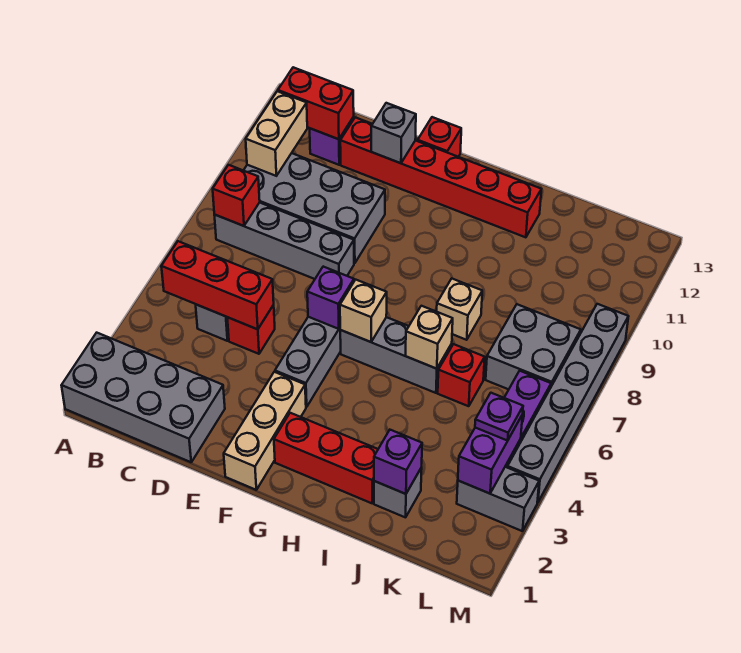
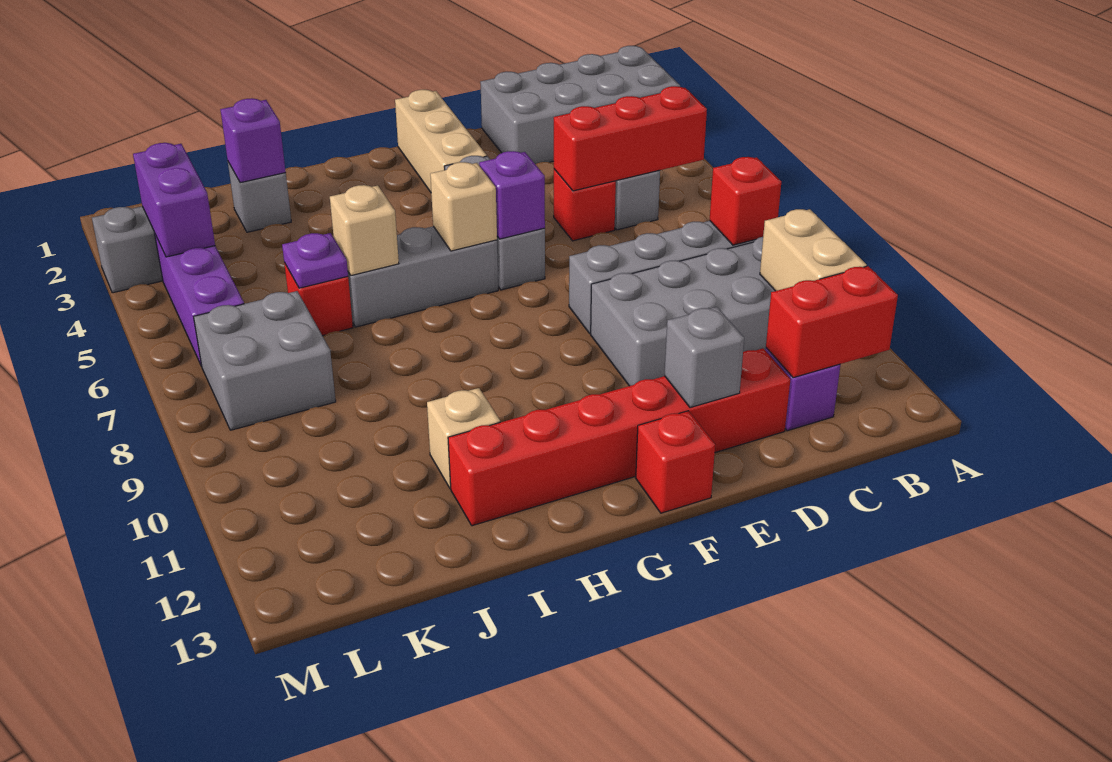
red brick G2:I2 level 1 -> none
tan brick I8 level 1 -> tan brick I11 level 1
purple plate L4 level 3 -> purple plate J6 level 2
grey brick M4:M9 level 1 -> none

